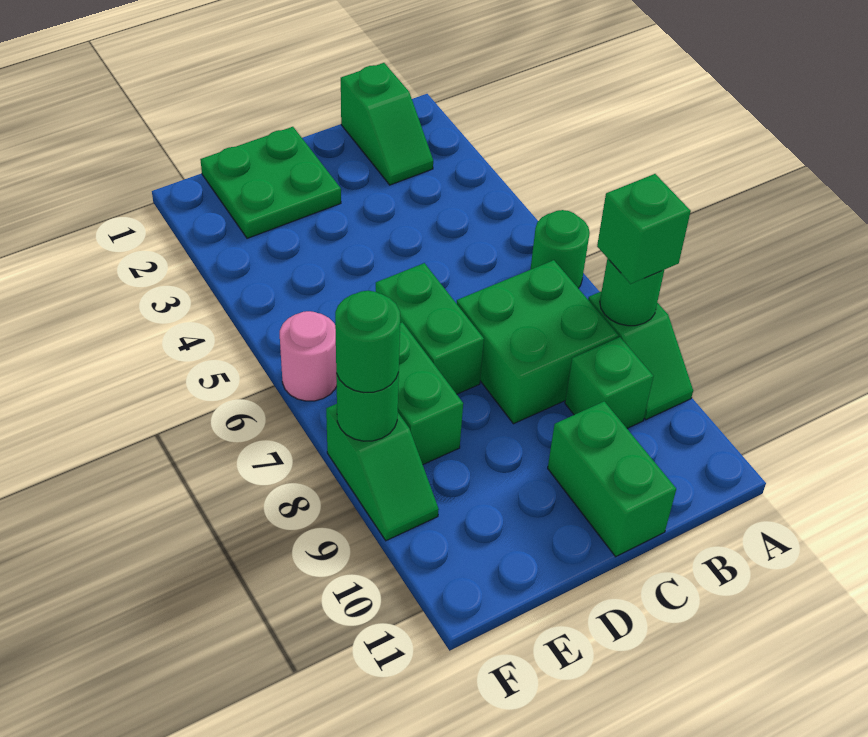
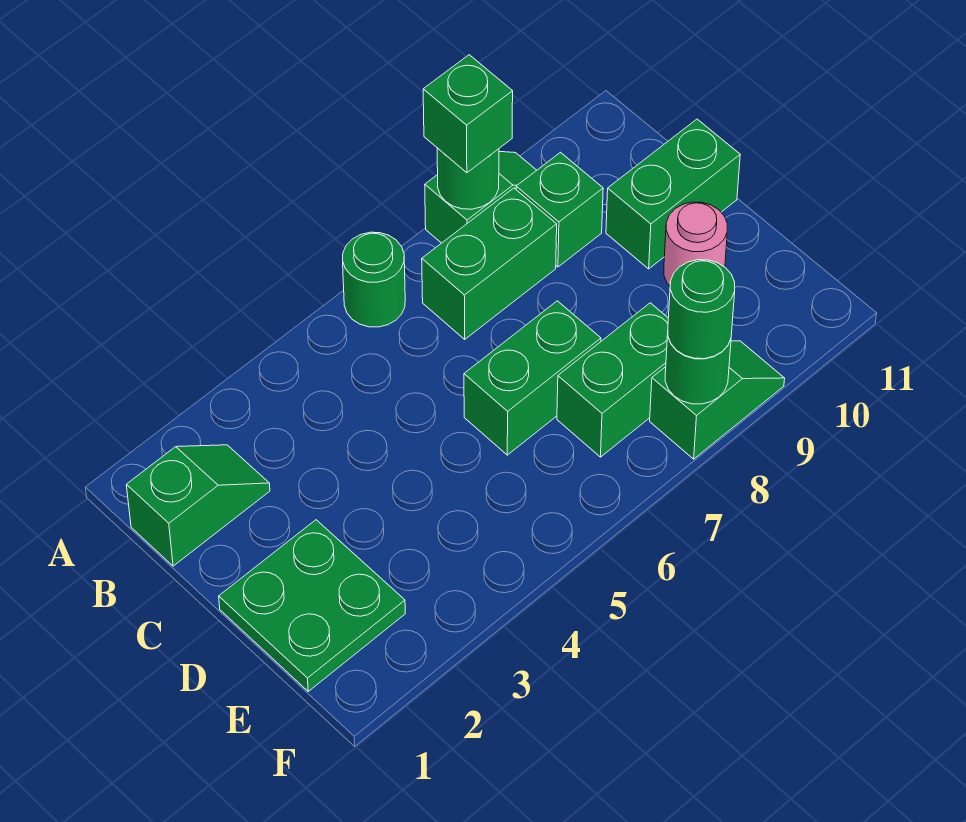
green brick B7:C8 level 1 -> green brick B7:B8 level 1
pink round brick F6 level 1 -> pink round brick D10 level 1

